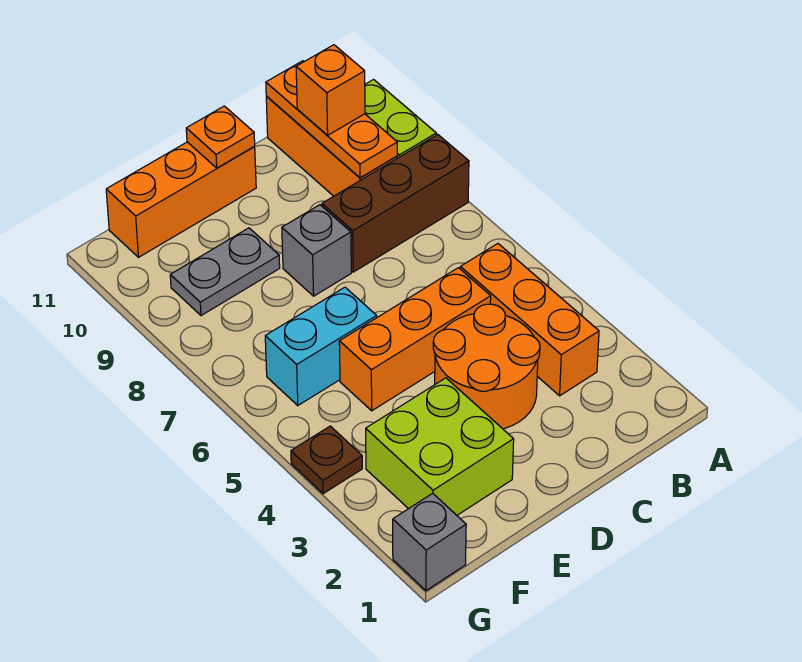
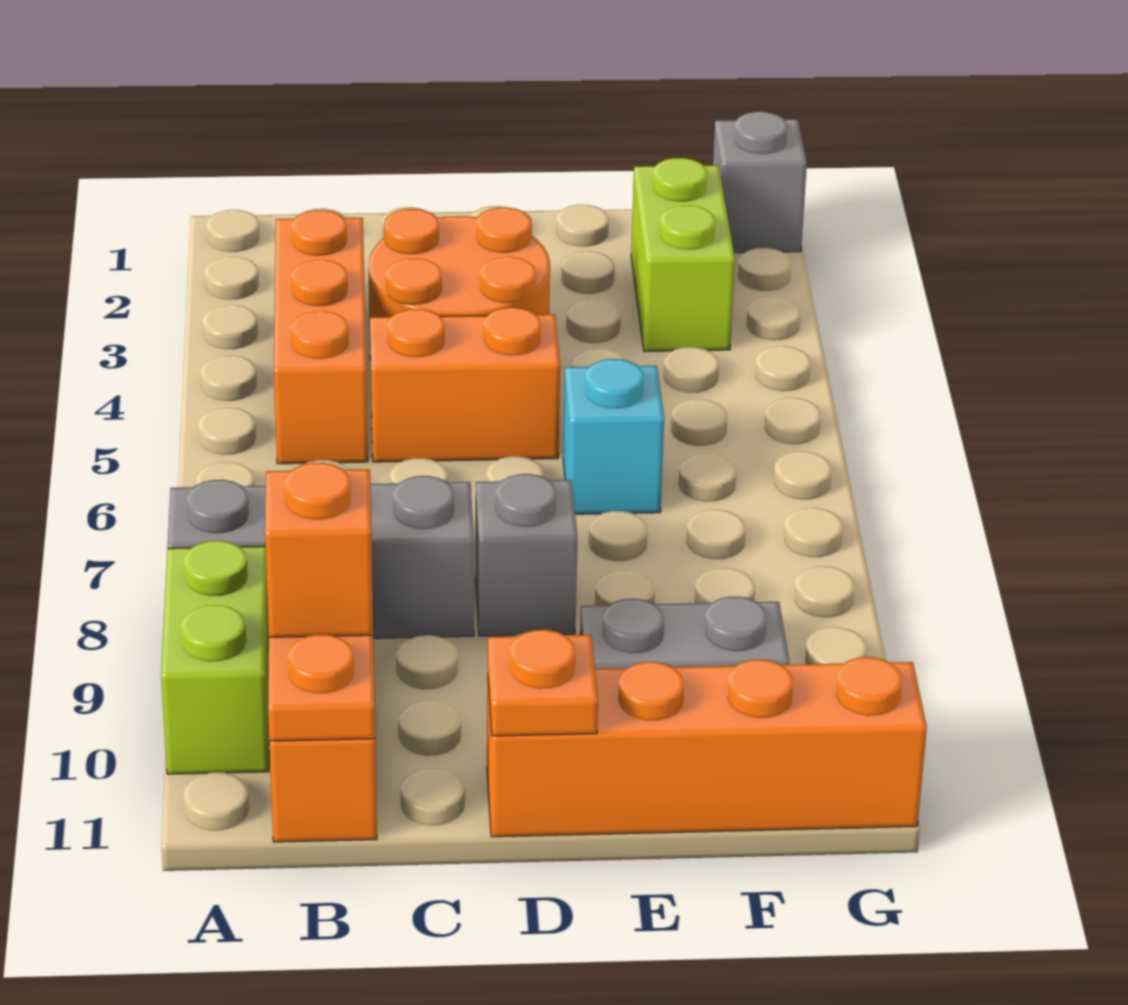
brown brick A8:C8 level 1 -> grey brick A8:C8 level 1
orange brick C5:E5 level 1 -> orange brick C5:D5 level 1
orange brick D11:F11 level 1 -> orange brick D11:G11 level 1
lime brick E2:F3 level 1 -> lime brick F2:F3 level 1
cyan brick E6:F6 level 1 -> cyan brick E6 level 1
brown plate G4 level 1 -> none

